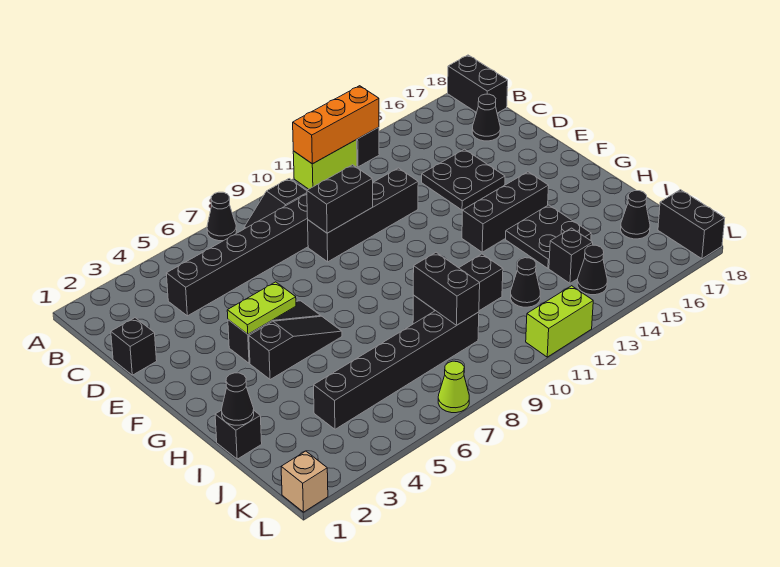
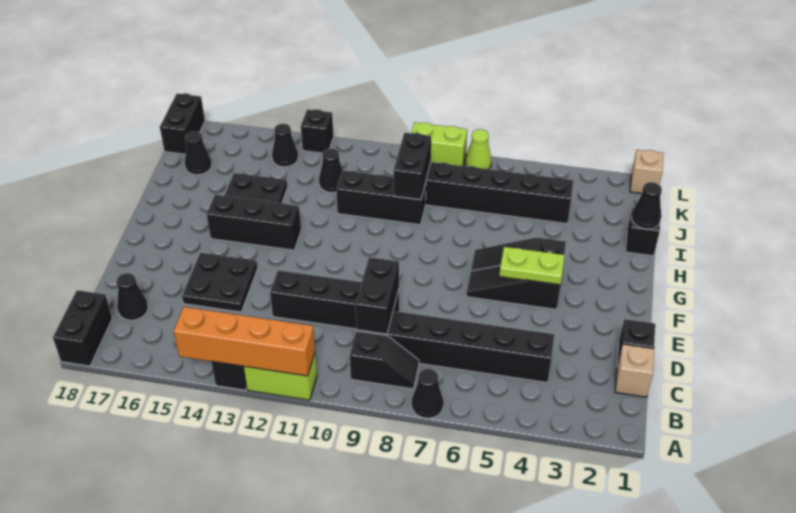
orange brick A11:A13 level 2 -> orange brick A11:A14 level 2
none -> tan brick C1 level 1
black brick D9:D10 level 2 -> black brick C9:D9 level 2
black brick J14 level 1 -> black brick L13 level 1
lime brick L11:L12 level 1 -> lime brick L8:L9 level 1

